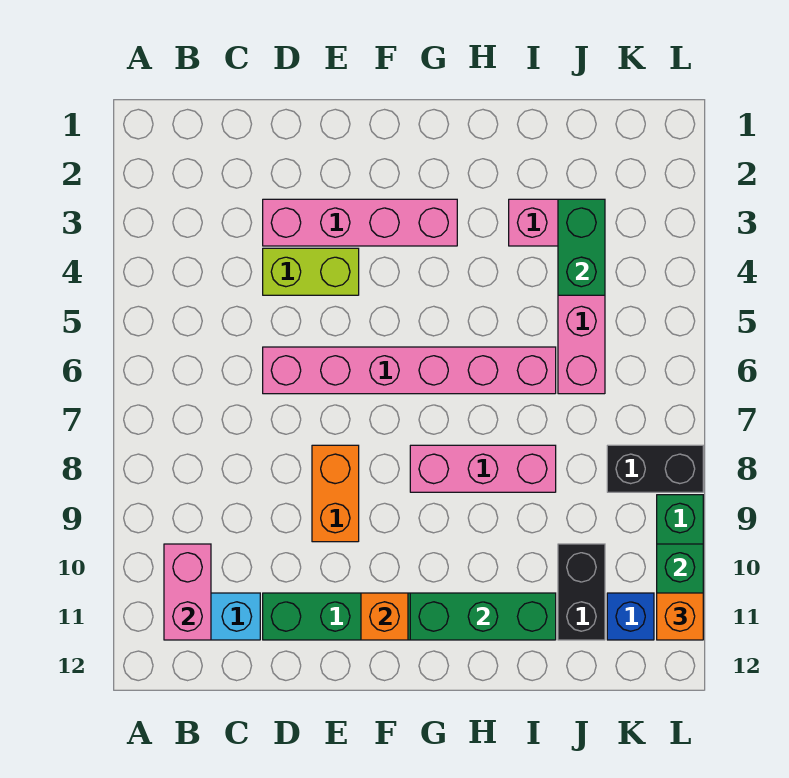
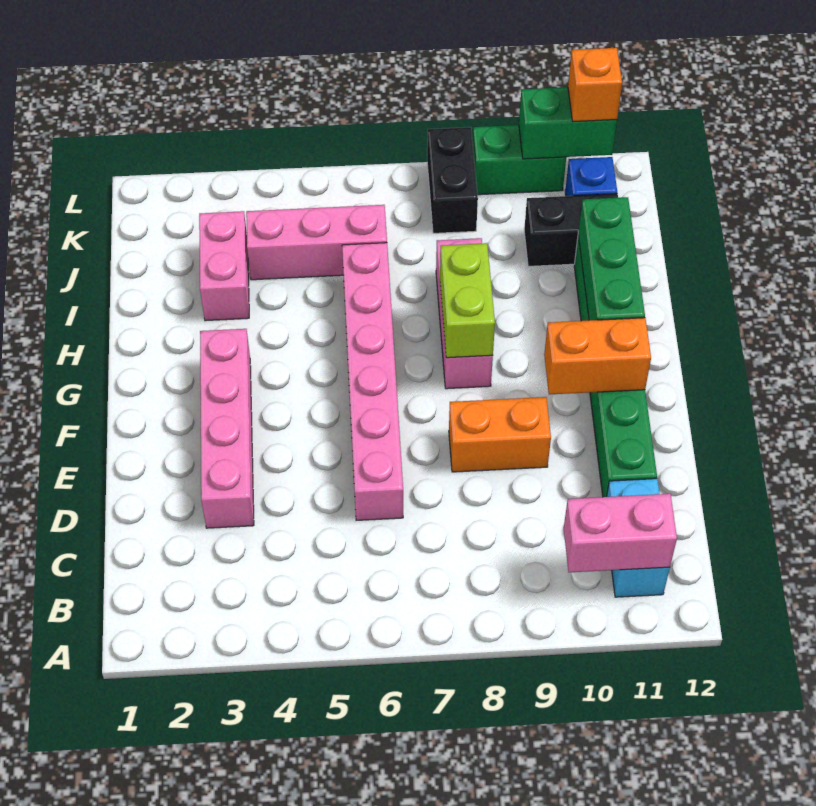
lime brick D4:E4 level 1 -> lime brick G8:H8 level 2
orange brick F11 level 2 -> orange brick F10:F11 level 2
green brick J3:J4 level 2 -> none

